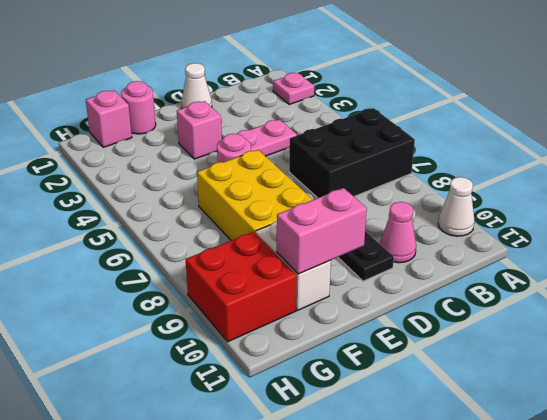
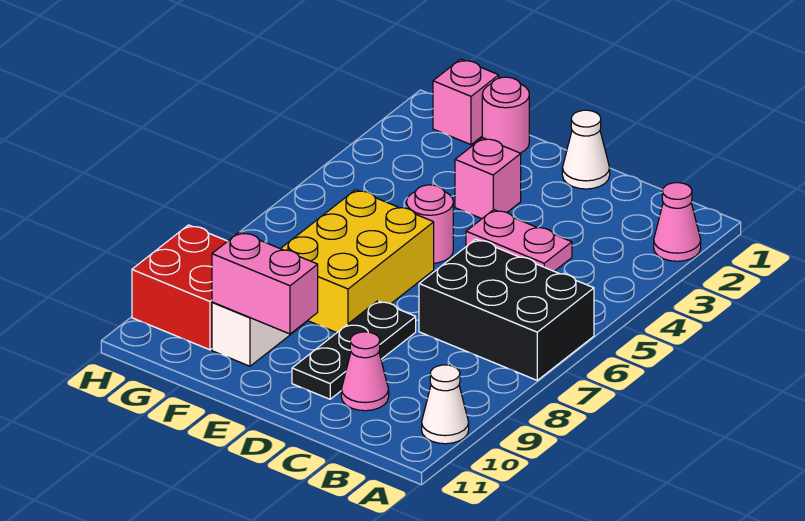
pink plate A2 level 1 -> pink cone A2 level 1

